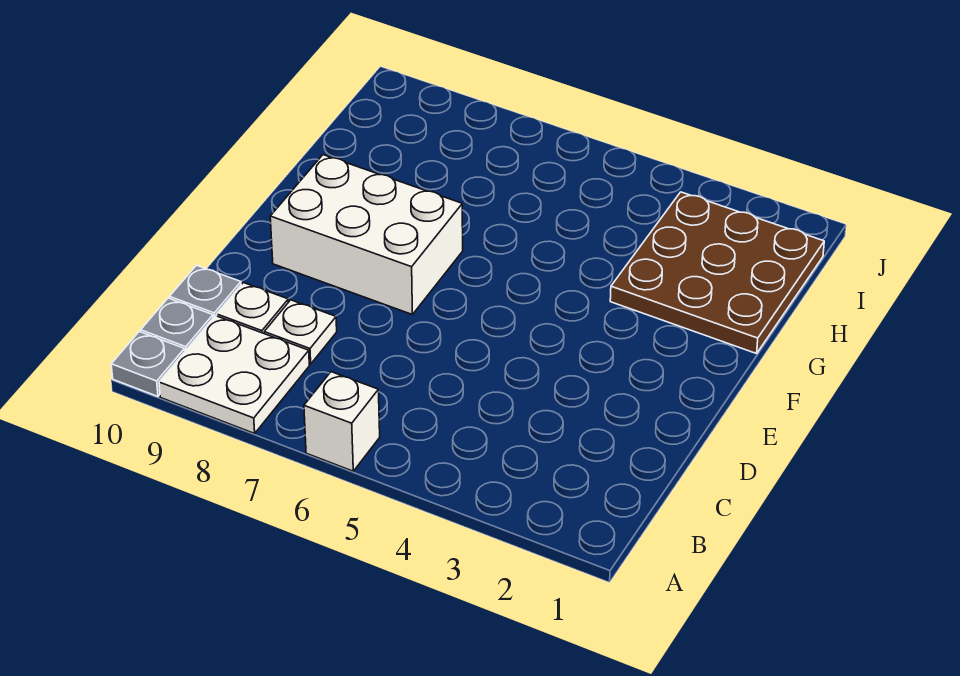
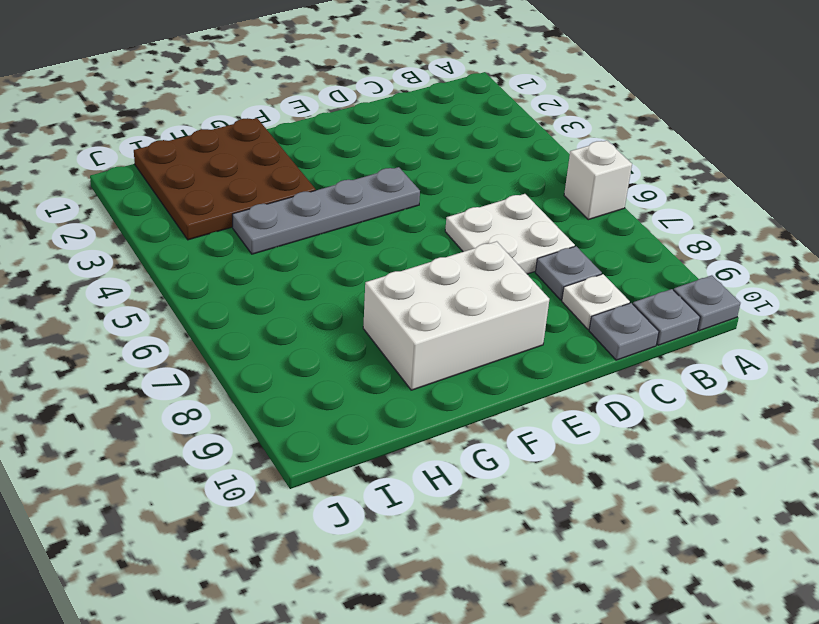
white plate A8:B9 level 1 -> white plate C6:D7 level 1
white plate C8 level 1 -> grey plate C8 level 1
none -> grey plate E4:H4 level 1
white brick E7:F9 level 1 -> white brick E8:G9 level 1

